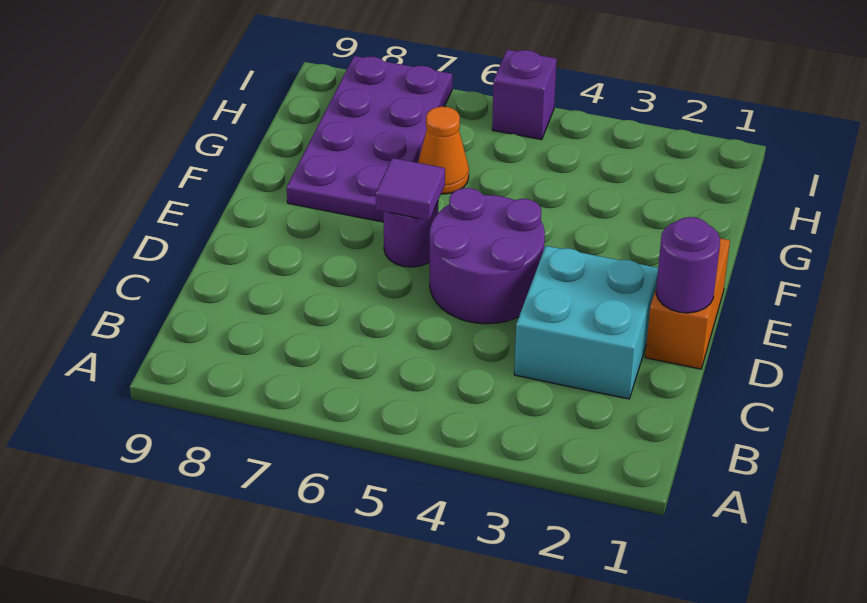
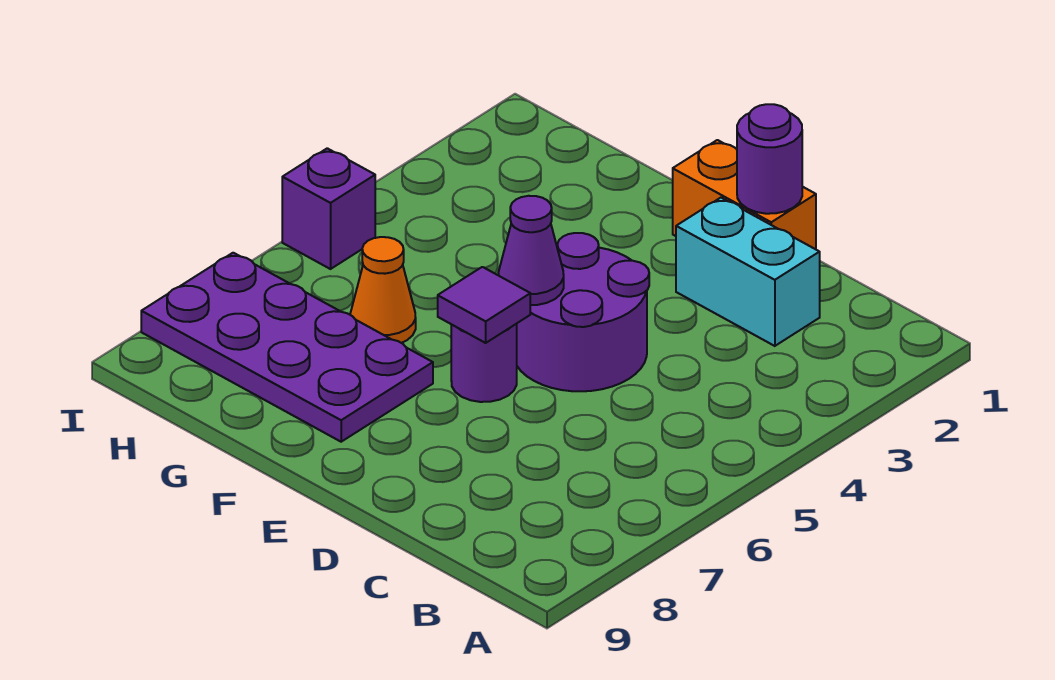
cyan brick C2:D3 level 1 -> cyan brick C2:D2 level 1
none -> purple cone E5 level 2

